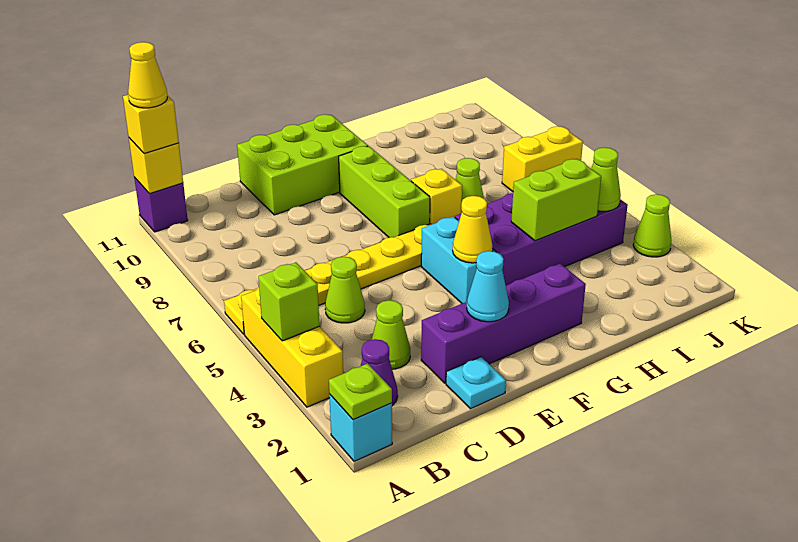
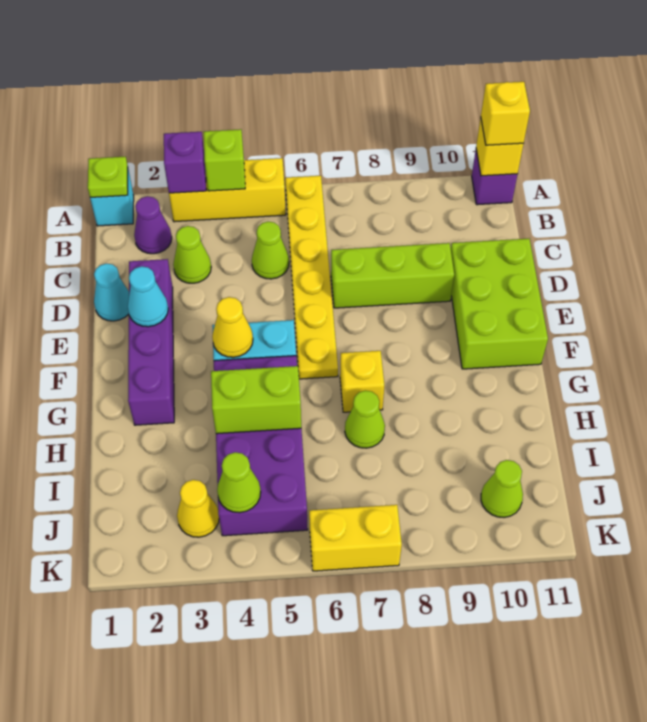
none -> purple brick A3 level 2
yellow cone A11 level 4 -> yellow cone J3 level 1
cyan plate D1 level 1 -> cyan cone D1 level 1
lime brick F7:F9 level 1 -> lime brick D7:D9 level 1
lime brick H4:I4 level 2 -> lime brick H4:H5 level 2
yellow brick J7:K7 level 1 -> yellow brick K6:K7 level 1
lime cone K3 level 1 -> lime cone J10 level 1

